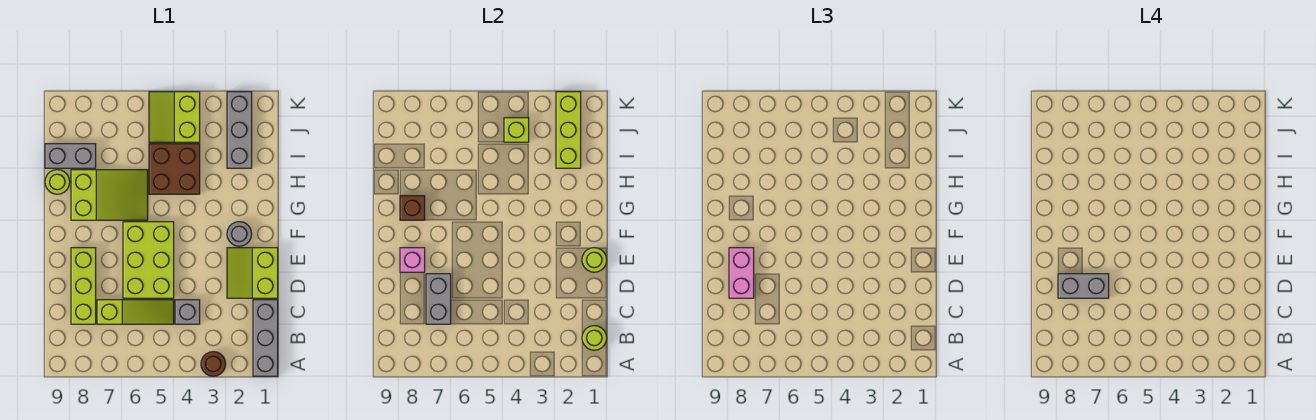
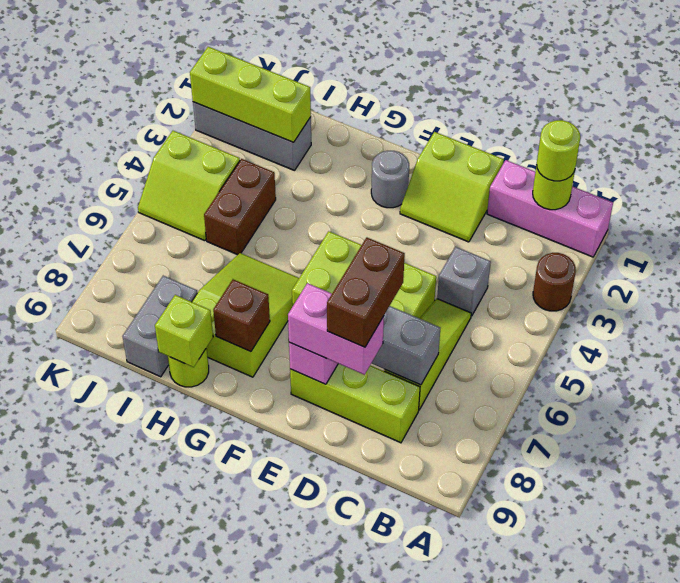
grey brick A1:C1 level 1 -> pink brick A1:C1 level 1
grey brick D7:D8 level 4 -> brown brick D7:D8 level 4
lime round brick E1 level 2 -> lime round brick B1 level 3
brown brick H4:I5 level 1 -> brown brick I4:I5 level 1
lime brick J4 level 2 -> lime brick H9 level 2

